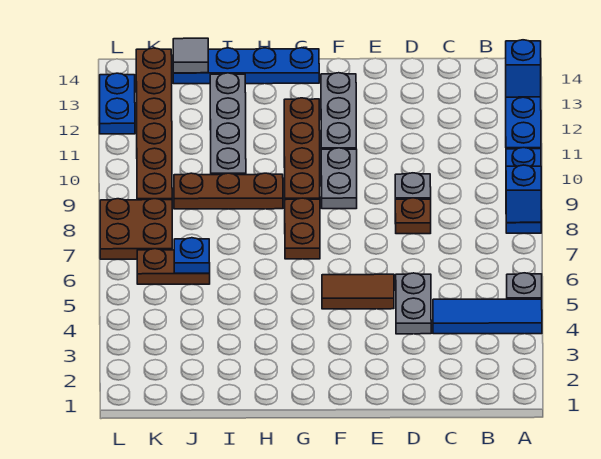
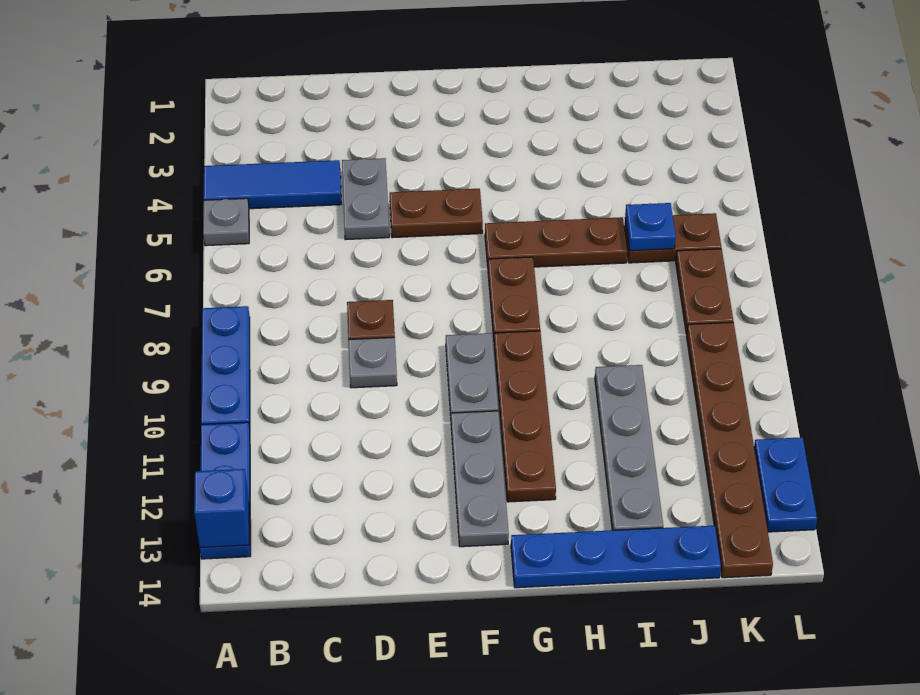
blue brick A8 level 2 -> none
brown tile E5:F5 level 1 -> brown plate E5:F5 level 1
brown plate H9:J9 level 1 -> brown plate G6:I6 level 1
grey tile J14 level 2 -> none
brown plate K7:L8 level 1 -> brown plate K7:K8 level 1

